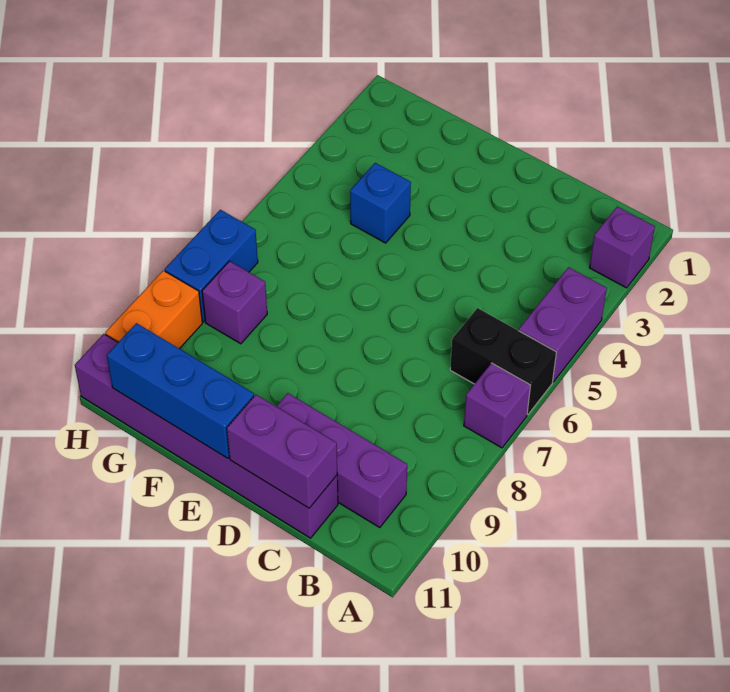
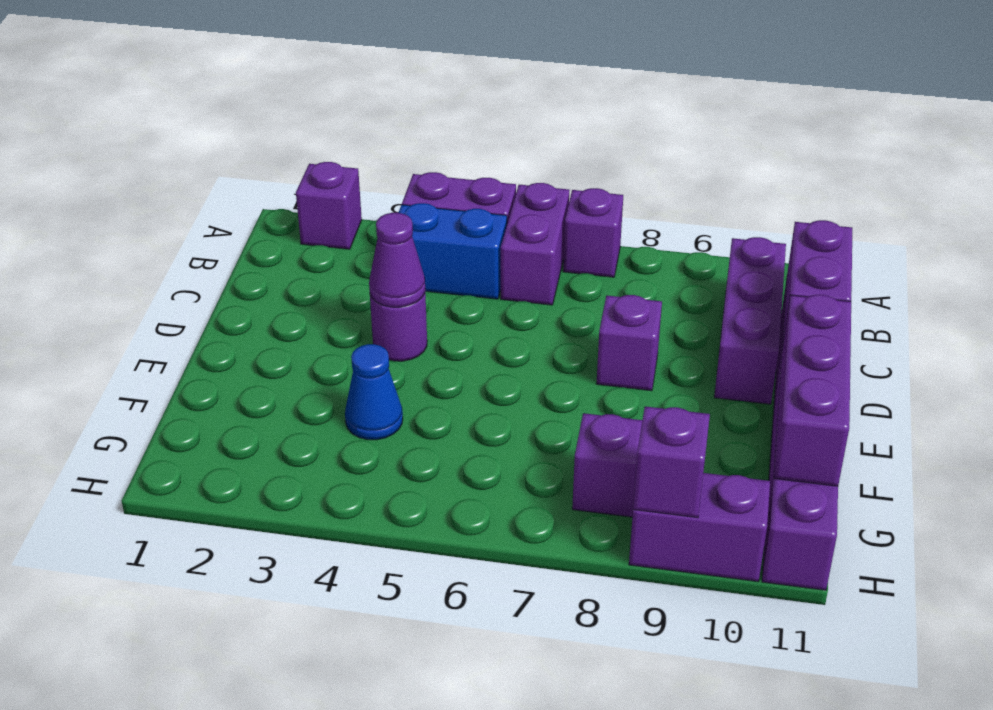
black brick A6:B6 level 1 -> purple brick A6:B6 level 1
none -> purple round brick D4 level 1
none -> purple cone D4 level 2
none -> purple brick D8 level 1
blue brick E11:G11 level 2 -> purple brick E11:G11 level 2
blue brick F4 level 1 -> blue cone F4 level 1
blue brick H7:H8 level 1 -> blue brick B4:B5 level 1
orange brick H9:H10 level 1 -> purple brick H9:H10 level 1
none -> purple brick H9 level 2

